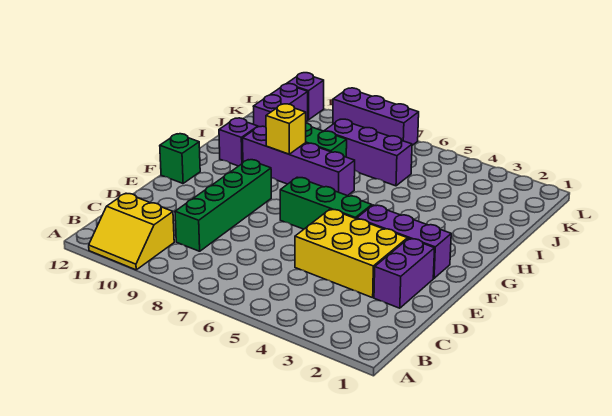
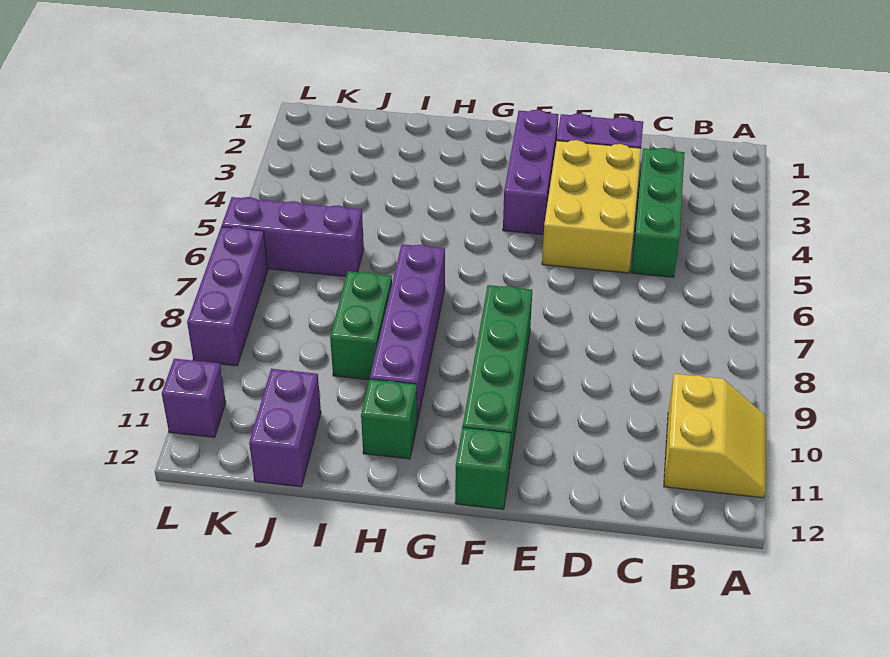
green brick C9:F9 level 1 -> green brick F8:F11 level 1
green brick F5:F7 level 1 -> green brick C3:C5 level 1
yellow brick H9 level 2 -> none
purple brick H11 level 1 -> green brick H11 level 1
purple brick J6:J8 level 1 -> purple brick J6:L6 level 1
purple brick J11:K11 level 1 -> purple brick J11:J12 level 1

